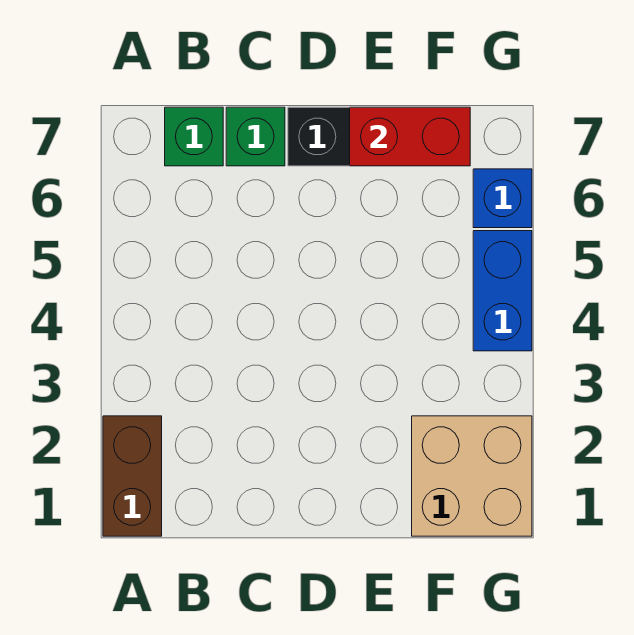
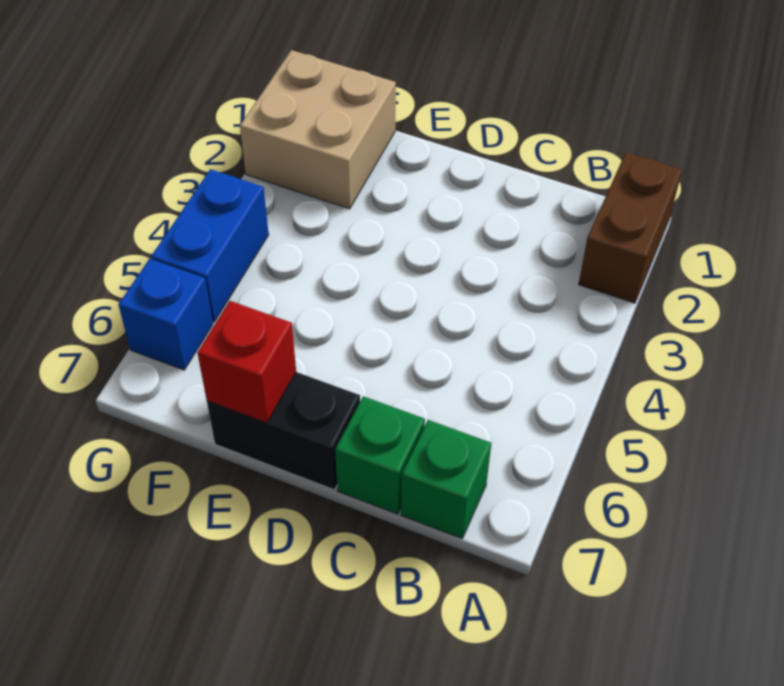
red brick E7:F7 level 2 -> red brick E7 level 2

